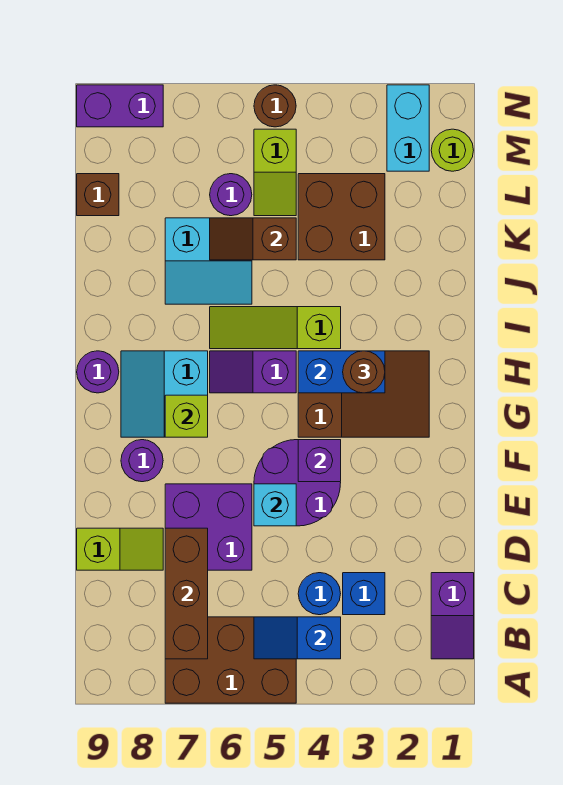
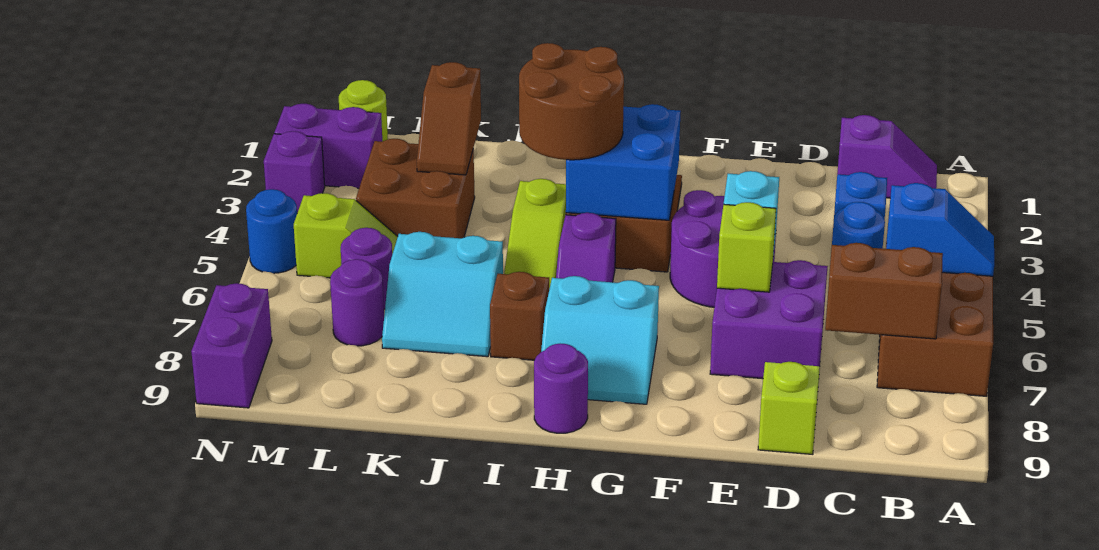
blue slope B4:B5 level 2 top 4 -> blue slope A5:B5 level 2 top B
brown brick B7:D7 level 2 -> brown brick B7:C7 level 2
purple brick F4 level 2 -> purple brick N3 level 1
purple round brick F8 level 1 -> purple round brick L7 level 1
lime brick G7 level 2 -> lime brick E6 level 2
blue brick H3:H4 level 2 -> blue brick G3:H4 level 2
brown round brick H3 level 3 -> brown round brick H3:I4 level 3
cyan slope J6:K7 level 1 top K -> cyan slope J6:K7 level 1 top 6
brown slope K5:K6 level 2 top 5 -> brown slope K2:K3 level 2 top 2
brown brick L9 level 1 -> brown brick I7 level 1
cyan brick M2:N2 level 1 -> purple brick M2:N2 level 1
brown round brick N5 level 1 -> blue round brick N5 level 1

